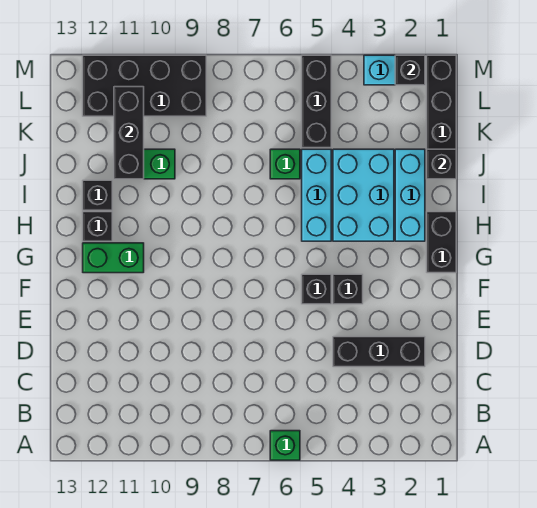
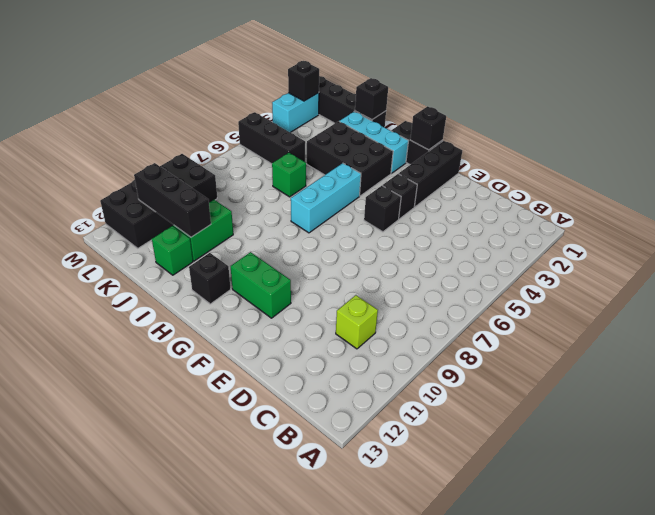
green brick A6 level 1 -> green brick J12 level 1
none -> lime brick C10 level 1
black brick D2:D4 level 1 -> black brick F1:F3 level 1
green brick G11:G12 level 1 -> green brick F11:G11 level 1
cyan brick H3:J4 level 1 -> black brick H3:J4 level 1
cyan brick H5:J5 level 1 -> cyan brick H5:H7 level 1
black brick I12 level 1 -> black brick G1 level 2

